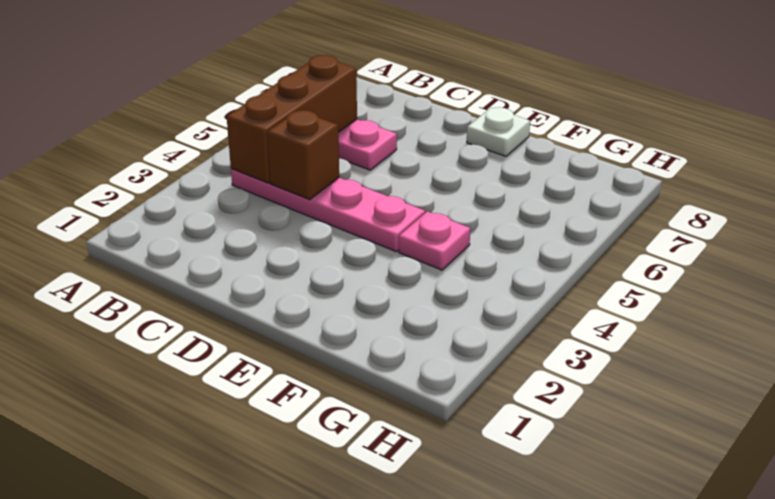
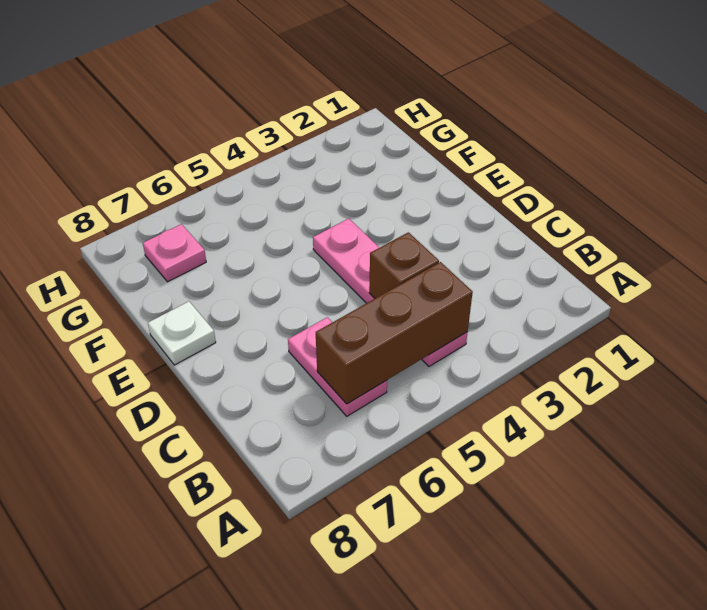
pink plate F4 level 1 -> pink plate G7 level 1

